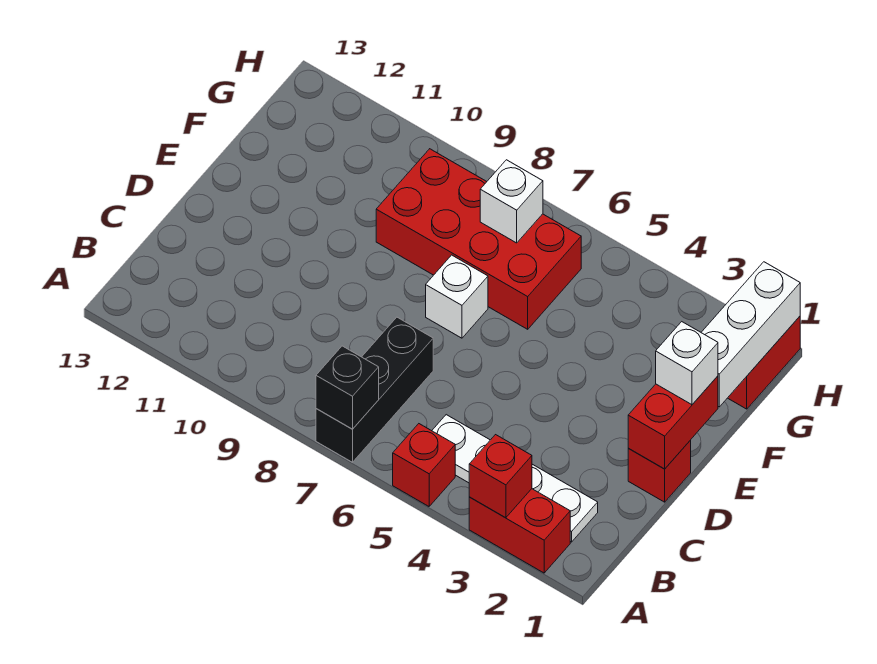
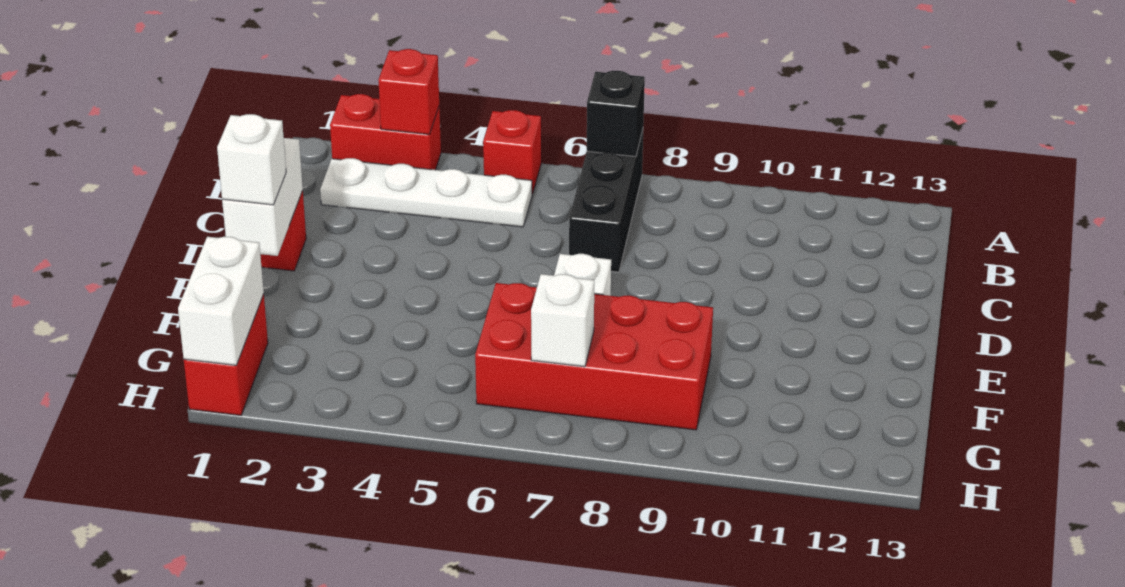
red brick D1:E1 level 2 -> white brick D1:E1 level 2
white brick F1:H1 level 2 -> white brick G1:H1 level 2

